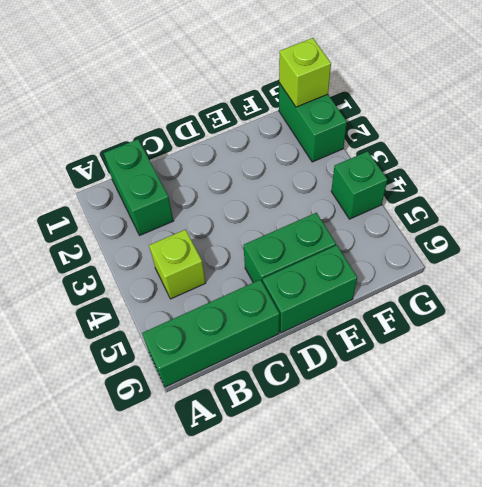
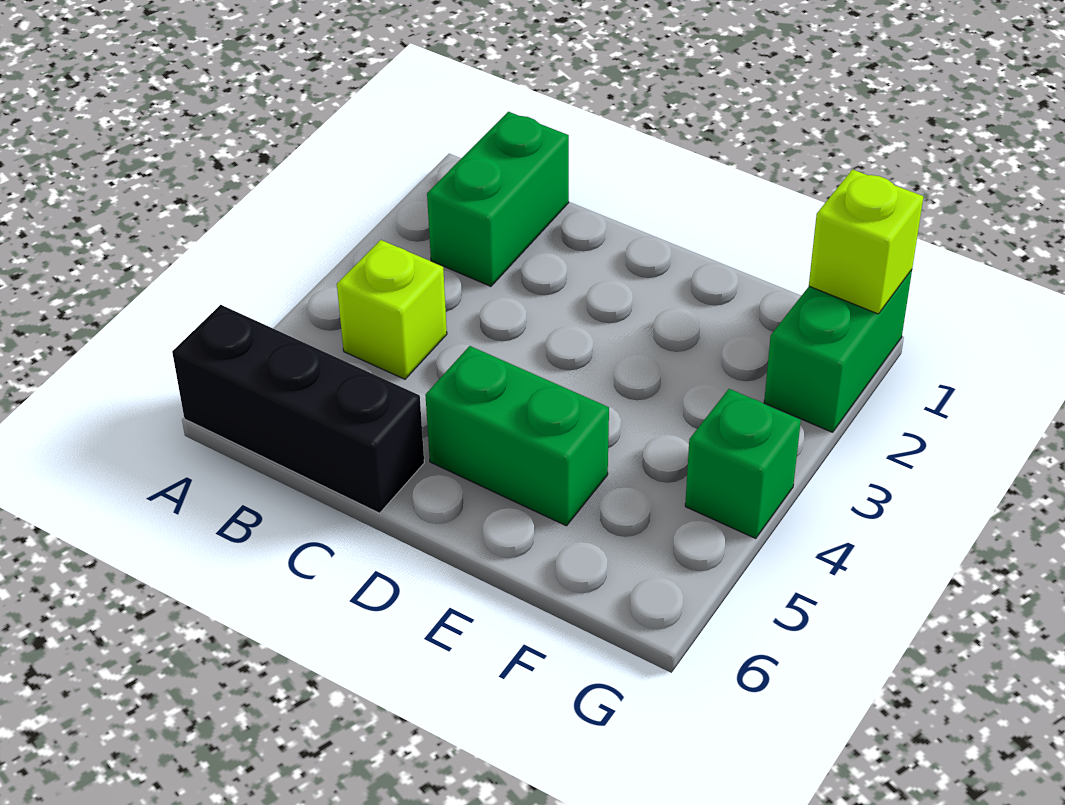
green brick A6:C6 level 1 -> black brick A6:C6 level 1
green brick D6:E6 level 1 -> none

